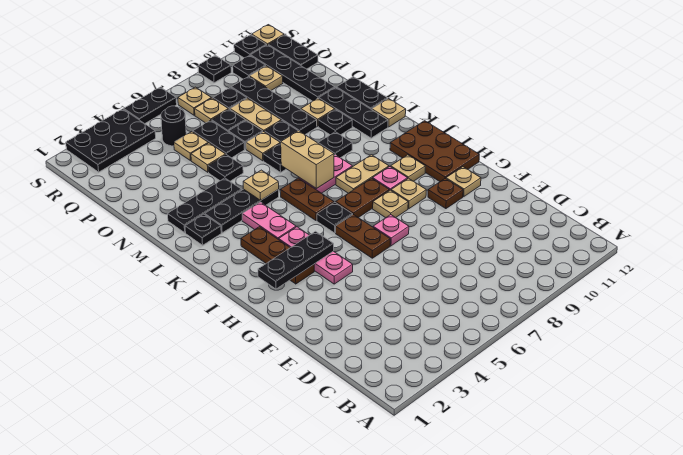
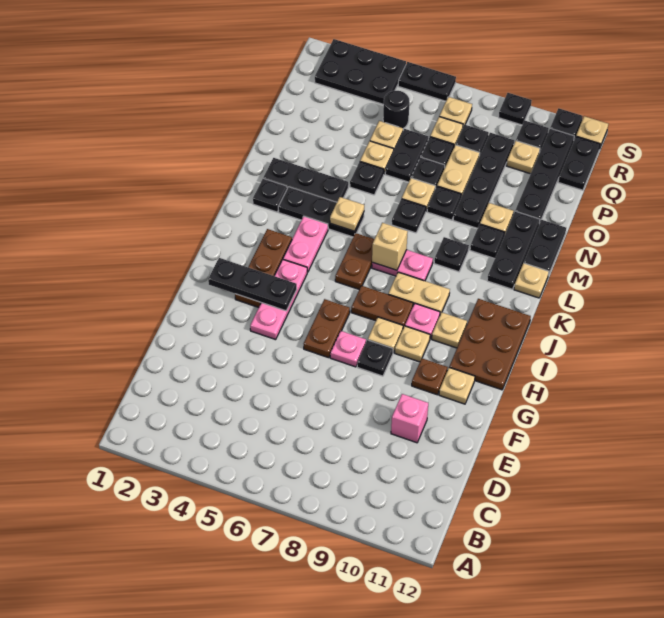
none -> pink brick E10 level 1
black plate I6 level 1 -> black plate G8 level 1
tan brick K7:L7 level 2 -> tan brick K7 level 2

